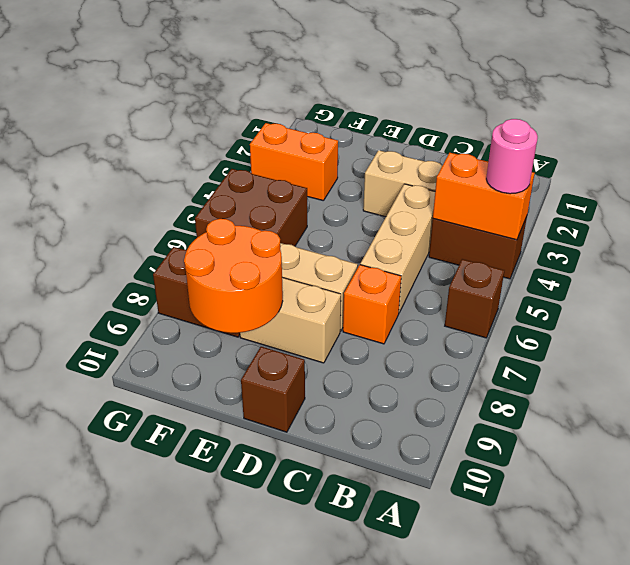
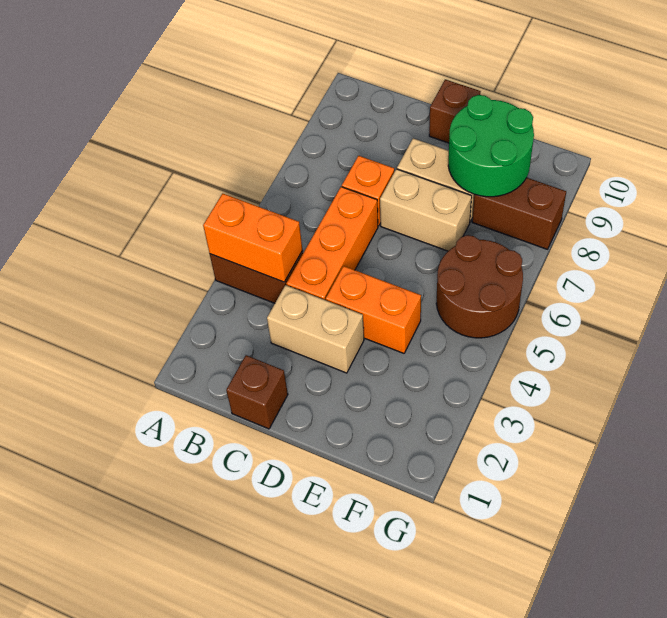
pink round brick A4 level 3 -> none
brown brick A6 level 1 -> brown brick C1 level 1
tan brick C4:C6 level 1 -> orange brick C4:C6 level 1
orange round brick E8:F9 level 2 -> green round brick E8:F9 level 2
orange brick F3:G3 level 1 -> orange brick D4:E4 level 1
brown brick F5:G6 level 1 -> brown round brick F5:G6 level 1

